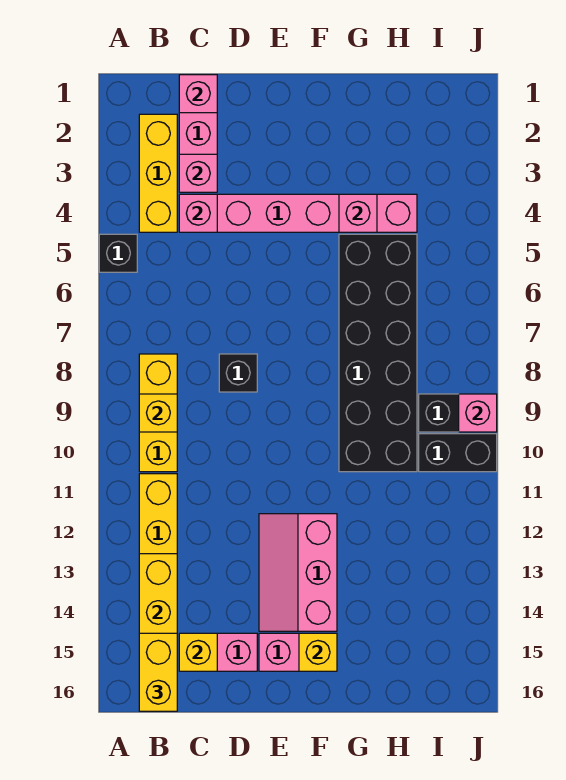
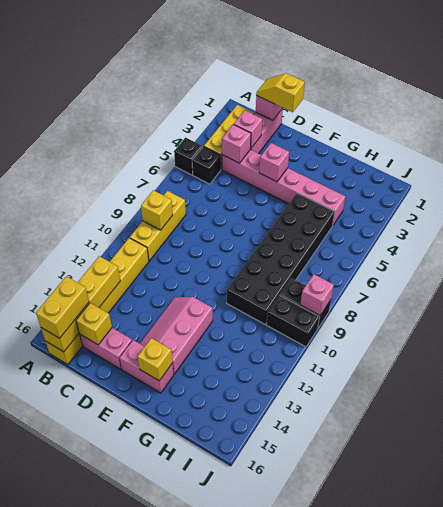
none -> yellow slope C1:D1 level 3 top D
black brick D8 level 1 -> black brick B5 level 1
pink brick G4 level 2 -> pink brick E4 level 2

